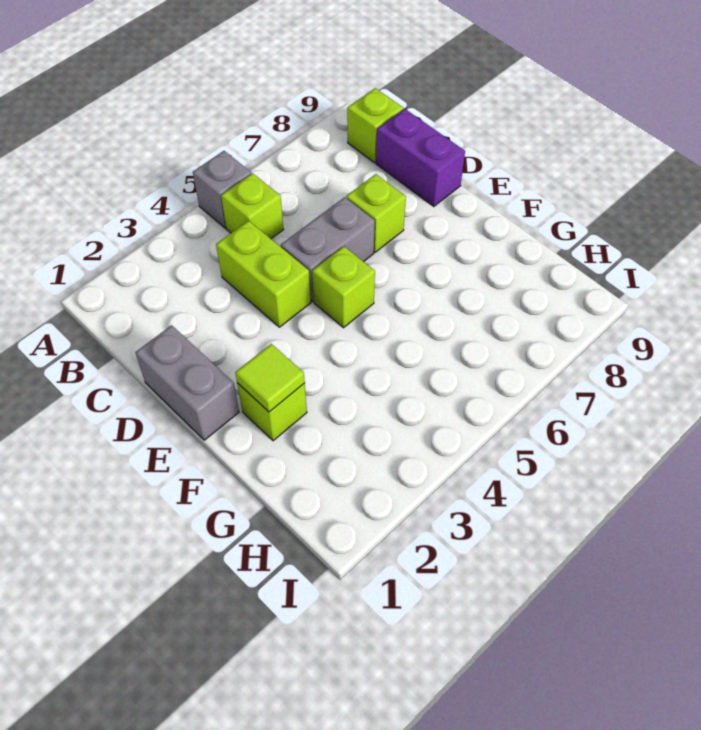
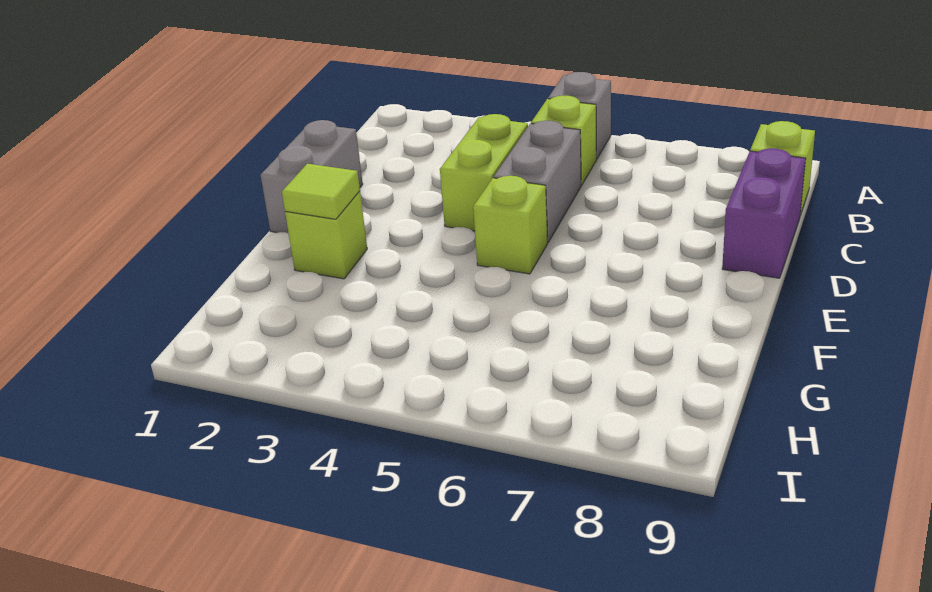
grey brick D5:D6 level 1 -> grey brick C5:D5 level 1
lime brick D7 level 1 -> none

